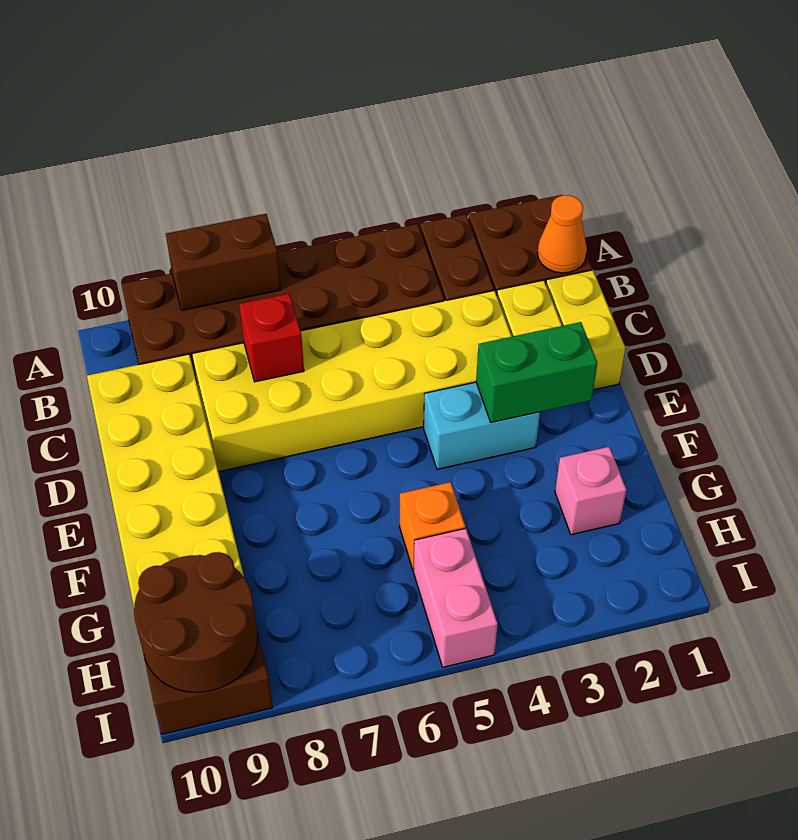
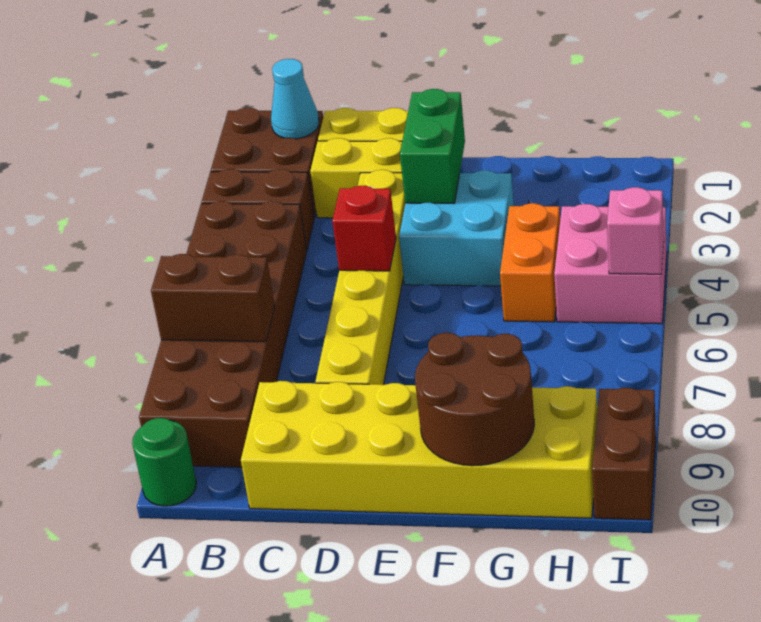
brown brick A7:A8 level 2 -> brown brick A7:B7 level 2
none -> green round brick A10 level 1
orange cone B1 level 2 -> cyan cone B1 level 2
yellow brick C3:D8 level 1 -> yellow brick D3:D8 level 1
red brick C7 level 2 -> red brick D5 level 2
cyan brick E3:E4 level 1 -> cyan brick E3:F4 level 1
pink brick G2 level 1 -> pink brick I5 level 2
orange brick G5 level 1 -> orange brick G4:G5 level 1
pink brick H5:I5 level 1 -> pink brick H4:I5 level 1
brown round brick H9:I10 level 2 -> brown round brick F9:G10 level 2

